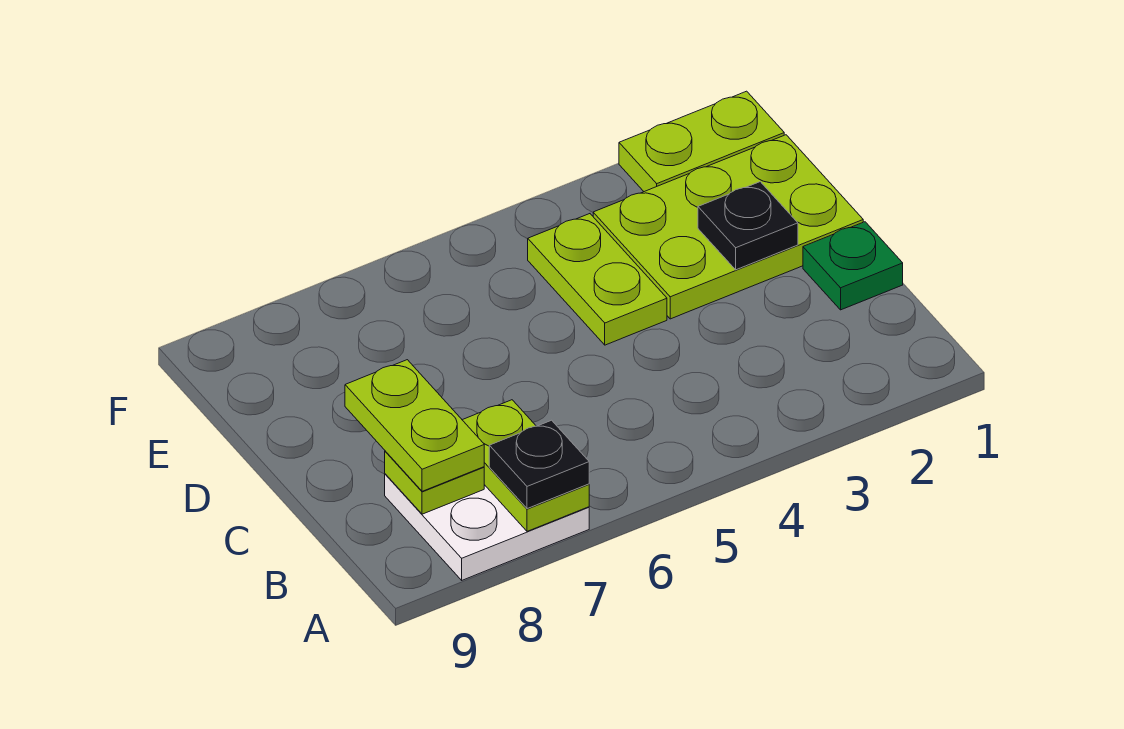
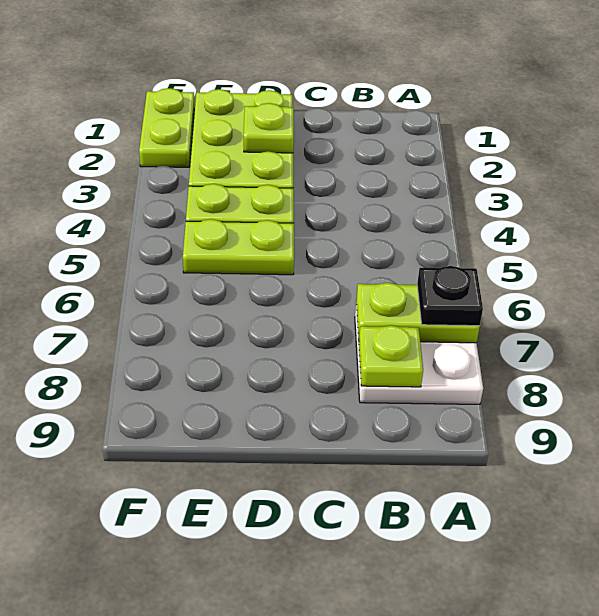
lime plate B8:C8 level 3 -> lime plate D5:E5 level 1
green plate C1 level 1 -> none
black plate D2 level 2 -> lime plate D2 level 2

